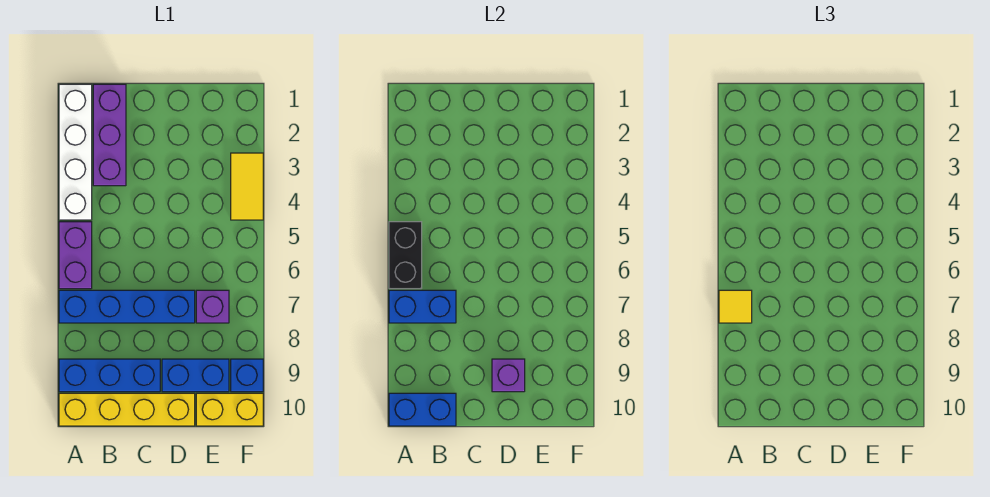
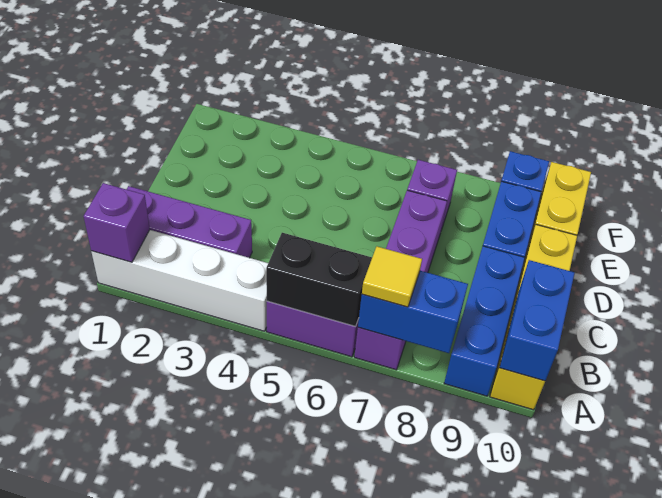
blue brick A7:D7 level 1 -> purple brick A7:D7 level 1
blue brick A7:B7 level 2 -> blue brick A7:A8 level 2
purple brick D9 level 2 -> purple brick A1 level 2
yellow tile F3:F4 level 1 -> none

